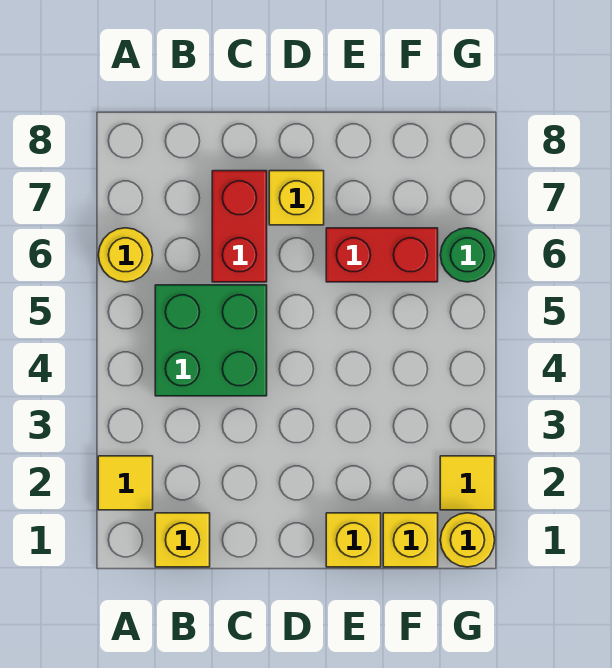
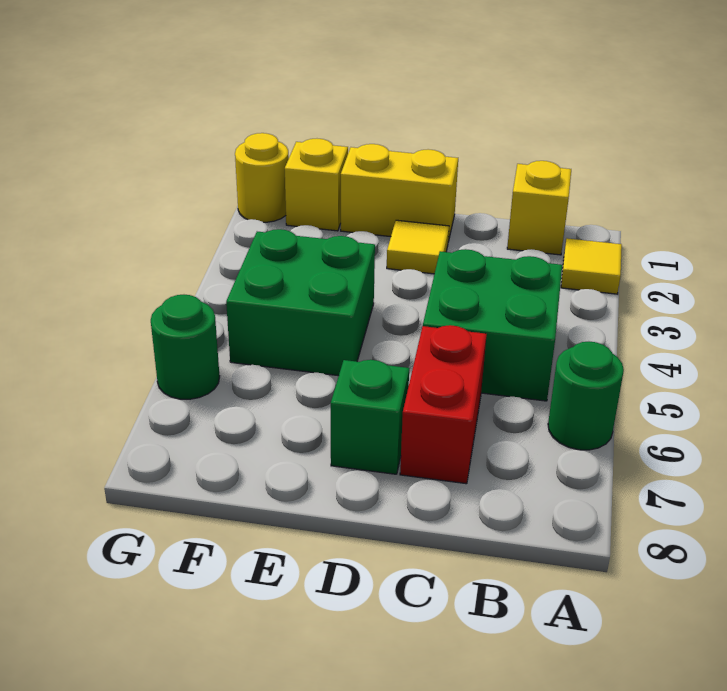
yellow round brick A6 level 1 -> green round brick A6 level 1
yellow brick D7 level 1 -> green brick D7 level 1
yellow brick E1 level 1 -> yellow brick D1:E1 level 1
none -> green brick E4:F5 level 1
red brick E6:F6 level 1 -> none
yellow tile G2 level 1 -> yellow tile D2 level 1

